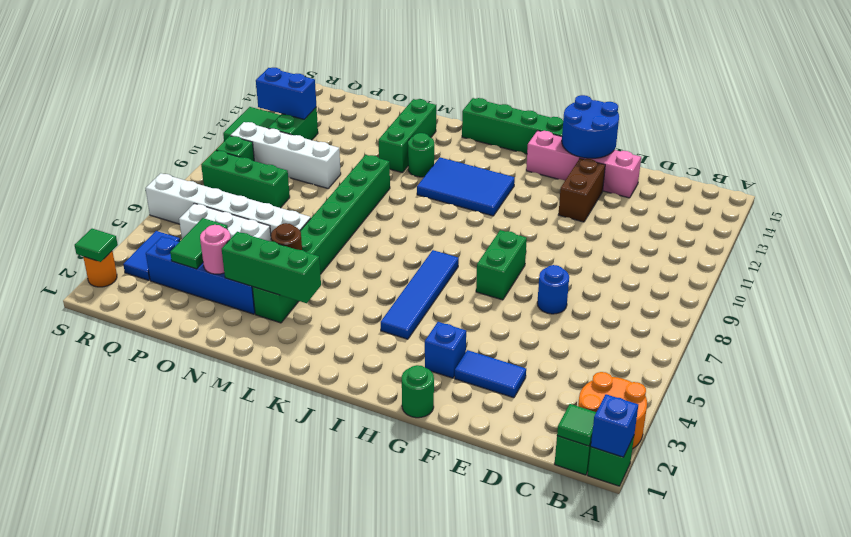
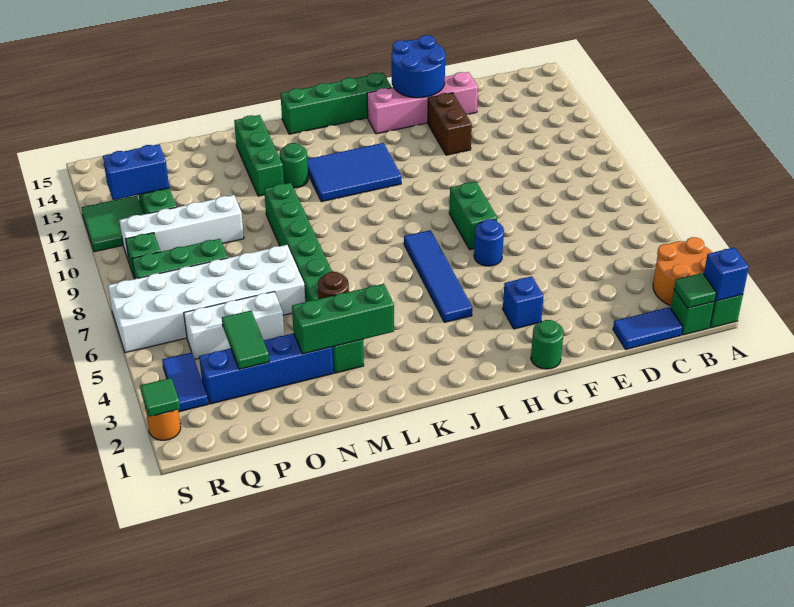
blue tile E3:F3 level 1 -> blue tile C1:D1 level 1
blue round brick E7 level 1 -> blue round brick G6 level 1
white brick N6:S6 level 1 -> white brick N6:S7 level 1
pink round brick O3 level 2 -> none

